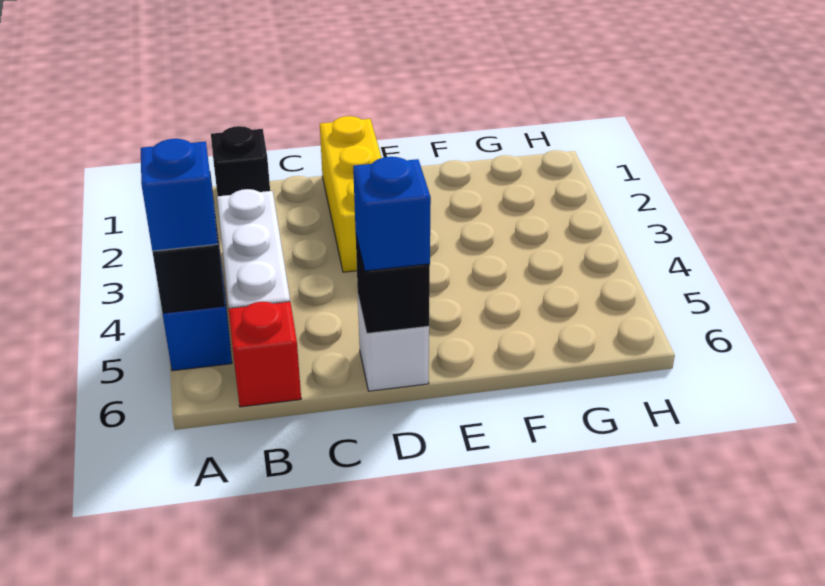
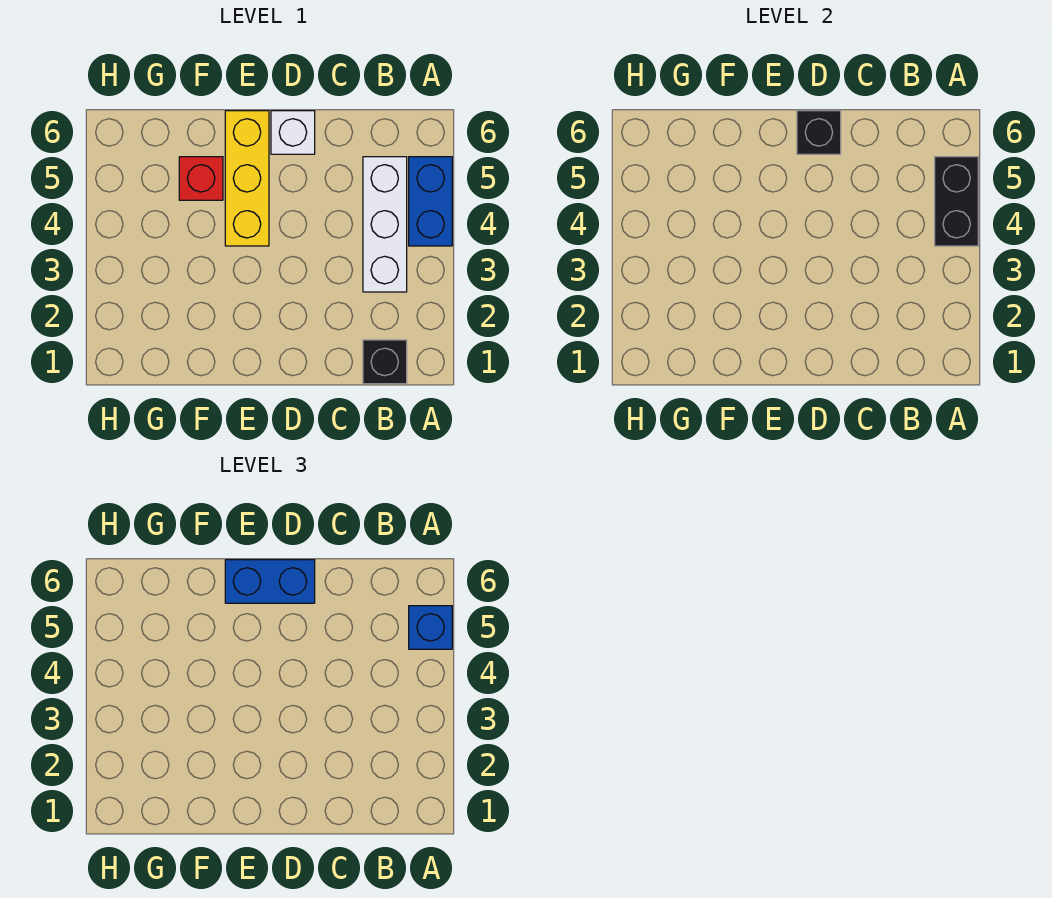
red brick B6 level 1 -> red brick F5 level 1
yellow brick D1:D3 level 1 -> yellow brick E4:E6 level 1
blue brick D6 level 3 -> blue brick D6:E6 level 3

